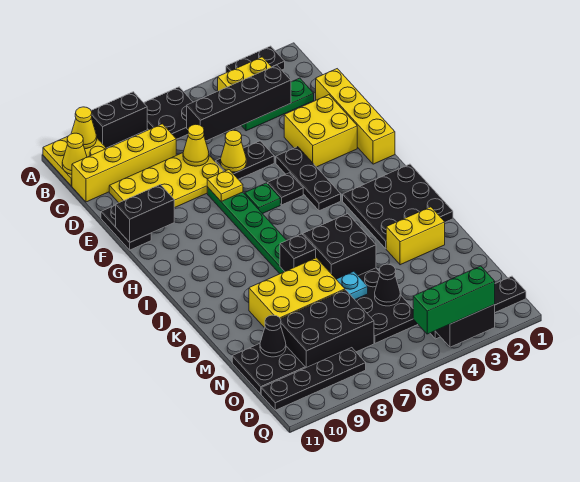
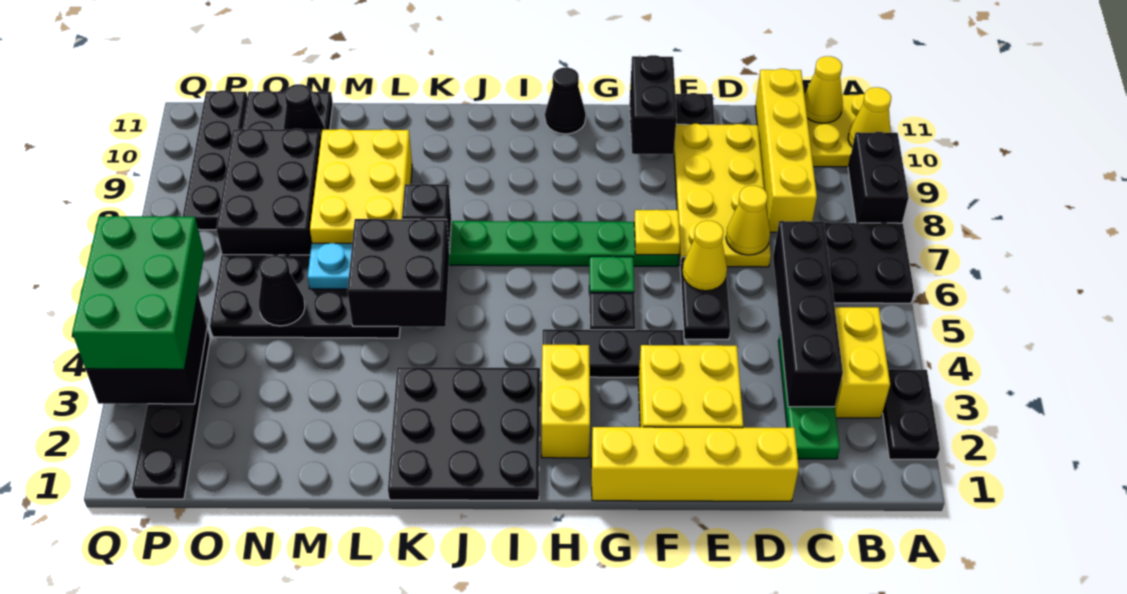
none -> black cone H11 level 1
yellow brick L2:L3 level 1 -> yellow brick H2:H3 level 1
green brick Q3:Q5 level 3 -> green brick P3:Q5 level 3

